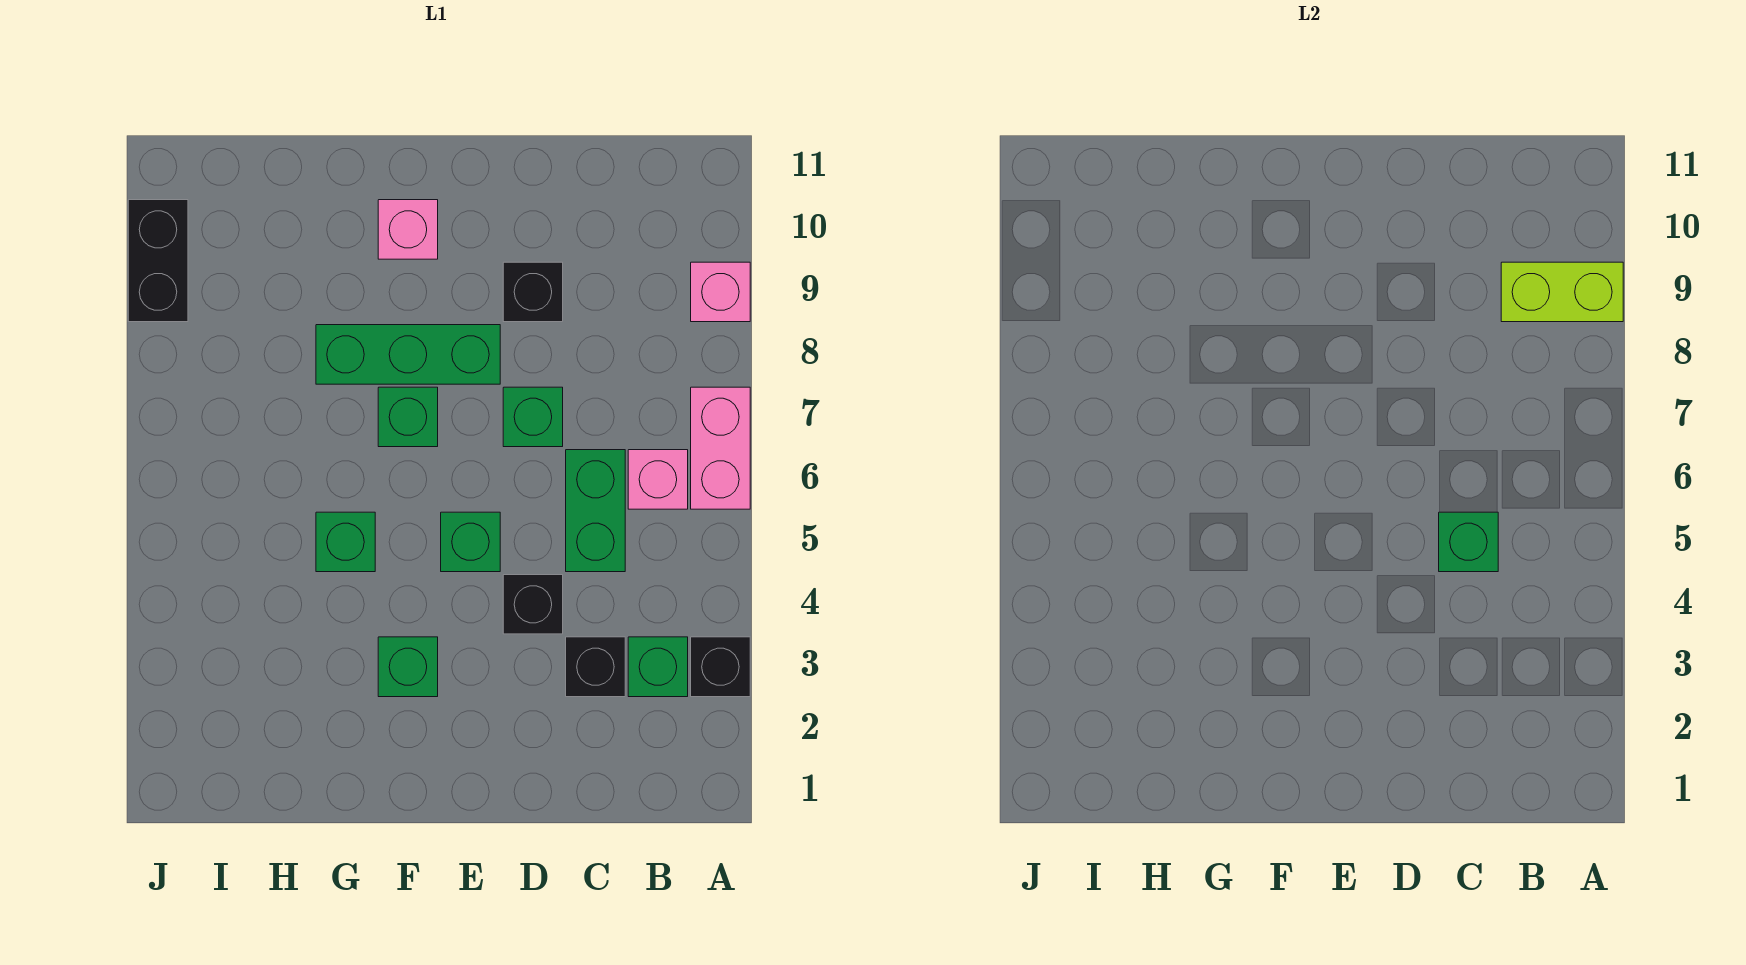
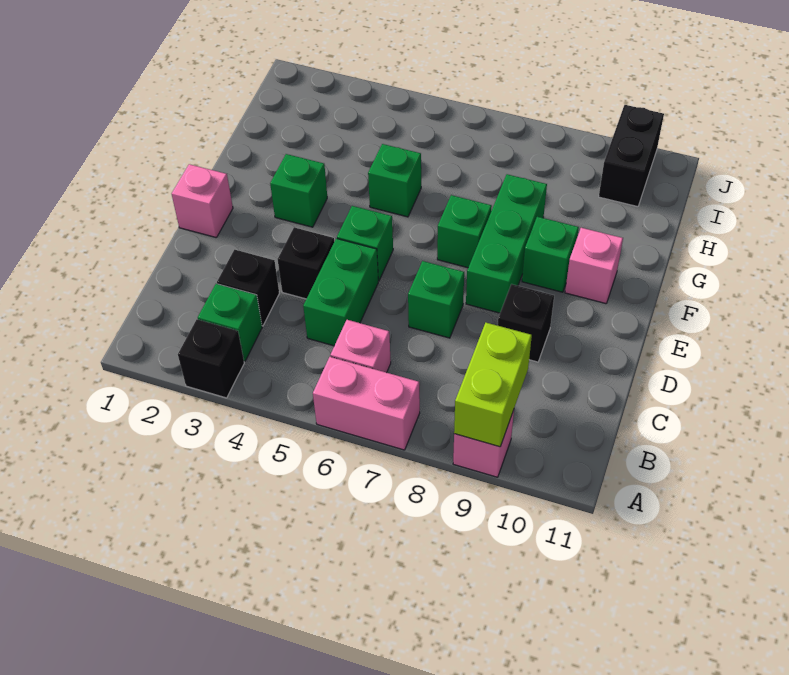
green brick C5:C6 level 1 -> green brick C5:D5 level 1
green brick C5 level 2 -> green brick F9 level 1
none -> pink brick E1 level 1
black brick J9:J10 level 1 -> black brick I10:J10 level 1

